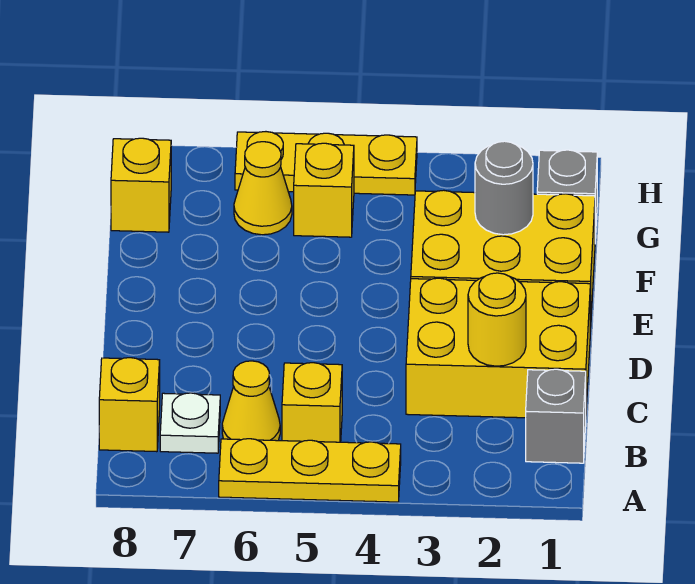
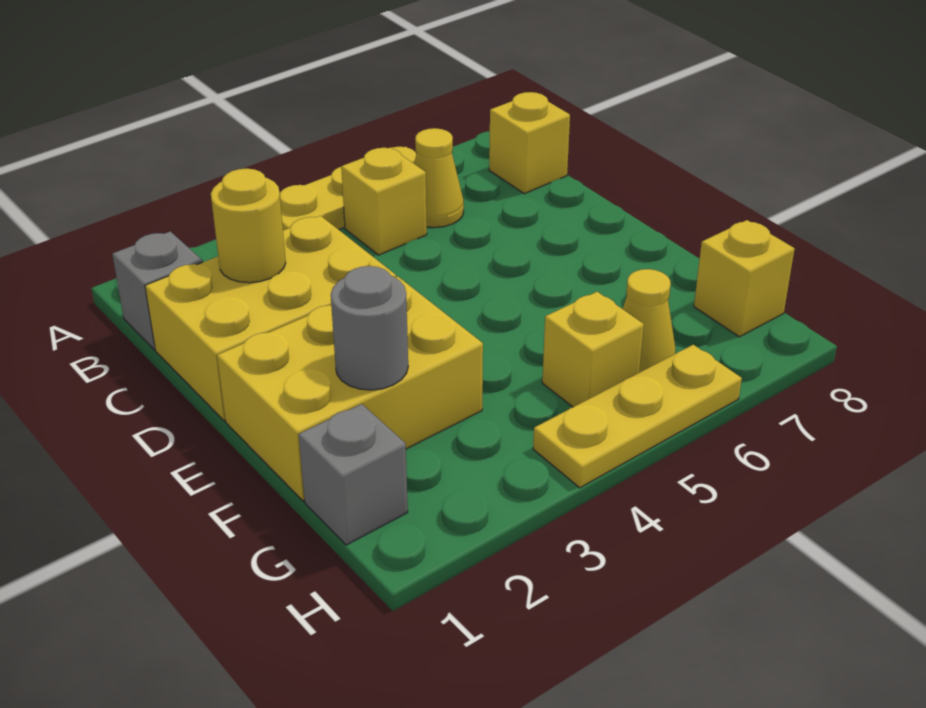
white plate B7 level 1 -> none

